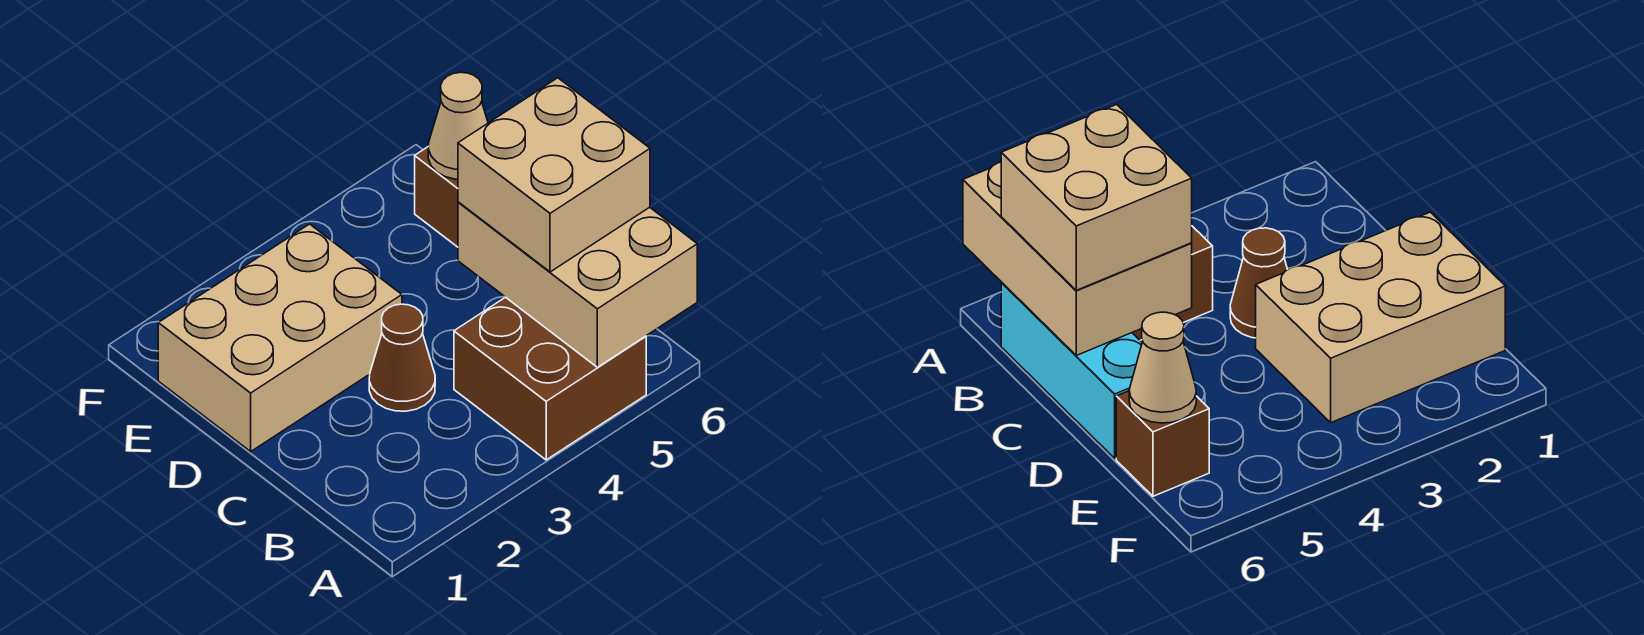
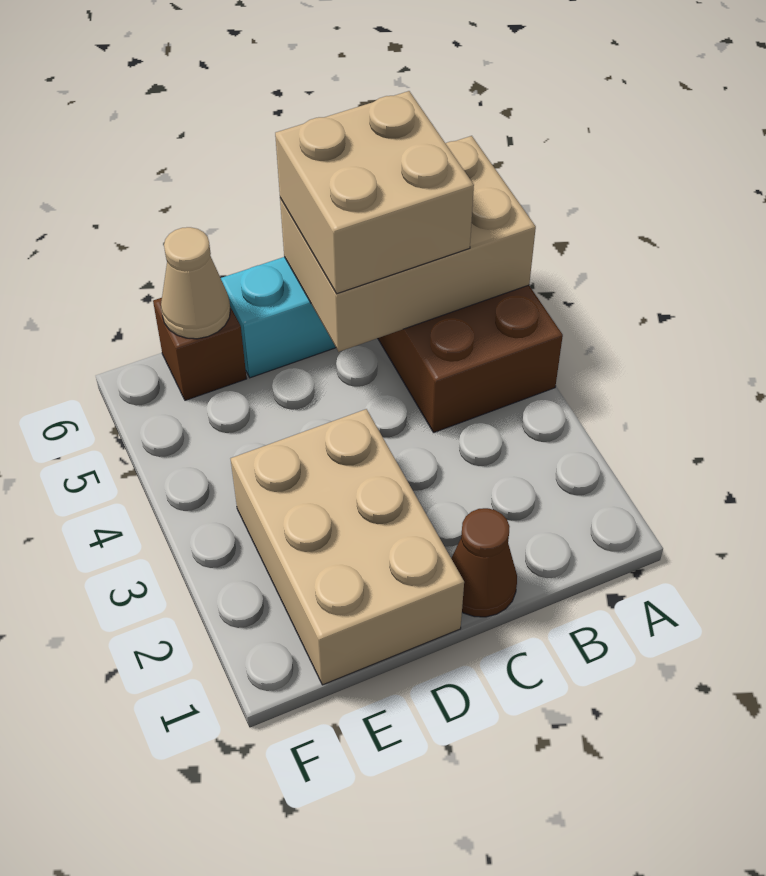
brown cone C3 level 1 -> brown cone C1 level 1

